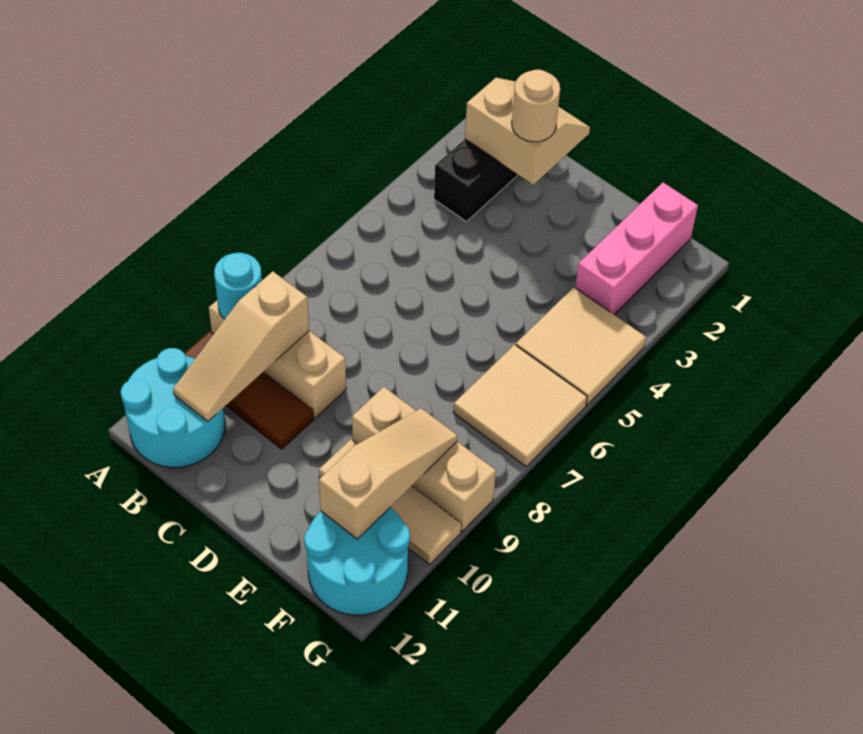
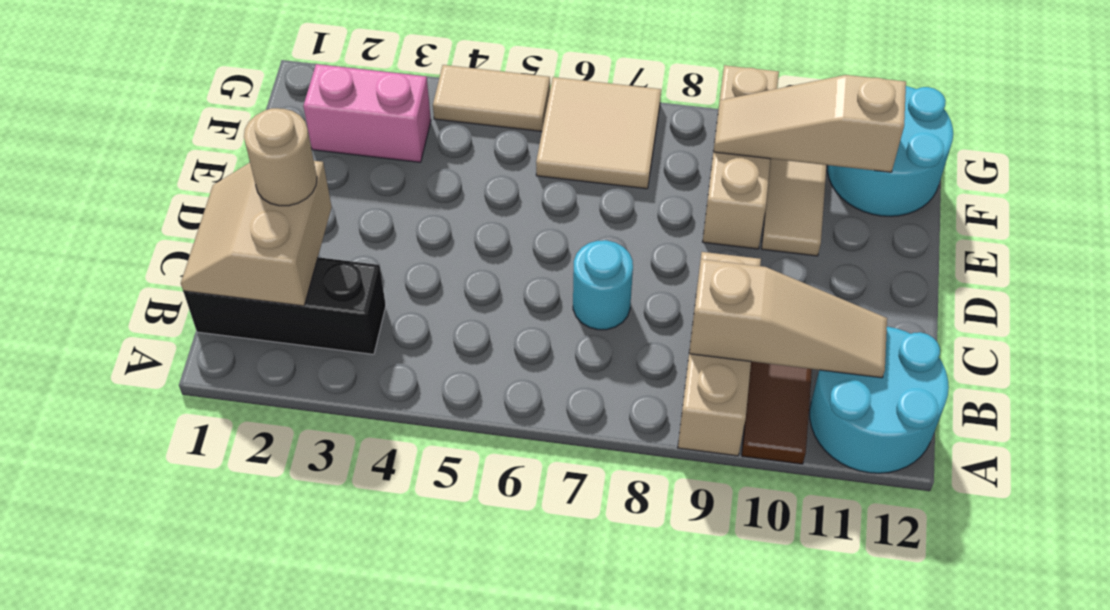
cyan round brick A9 level 2 -> cyan round brick C7 level 1
pink brick F1:F3 level 1 -> pink brick F2:F3 level 1
tan tile F4:G5 level 1 -> tan tile G4:G5 level 1

